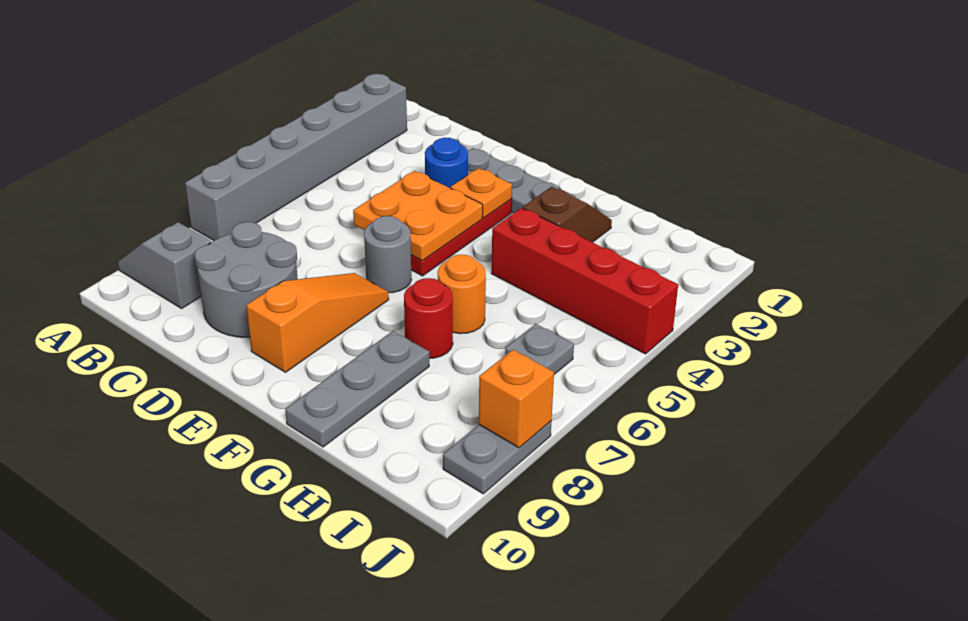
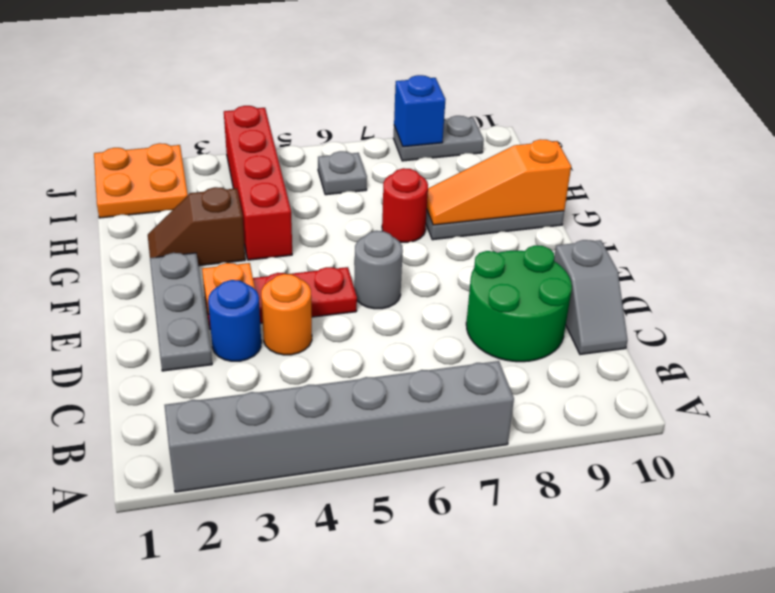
grey slope A9:B9 level 1 top B -> grey slope C10:D10 level 1 top D
grey round brick C8:D9 level 1 -> green round brick C8:D9 level 1
orange plate D4:E5 level 2 -> orange plate I1:J2 level 1
orange slope E7:E9 level 1 top 9 -> orange slope G8:G10 level 2 top 10
orange round brick G6 level 1 -> orange round brick D4 level 1
orange brick J8 level 2 -> blue brick J8 level 2

